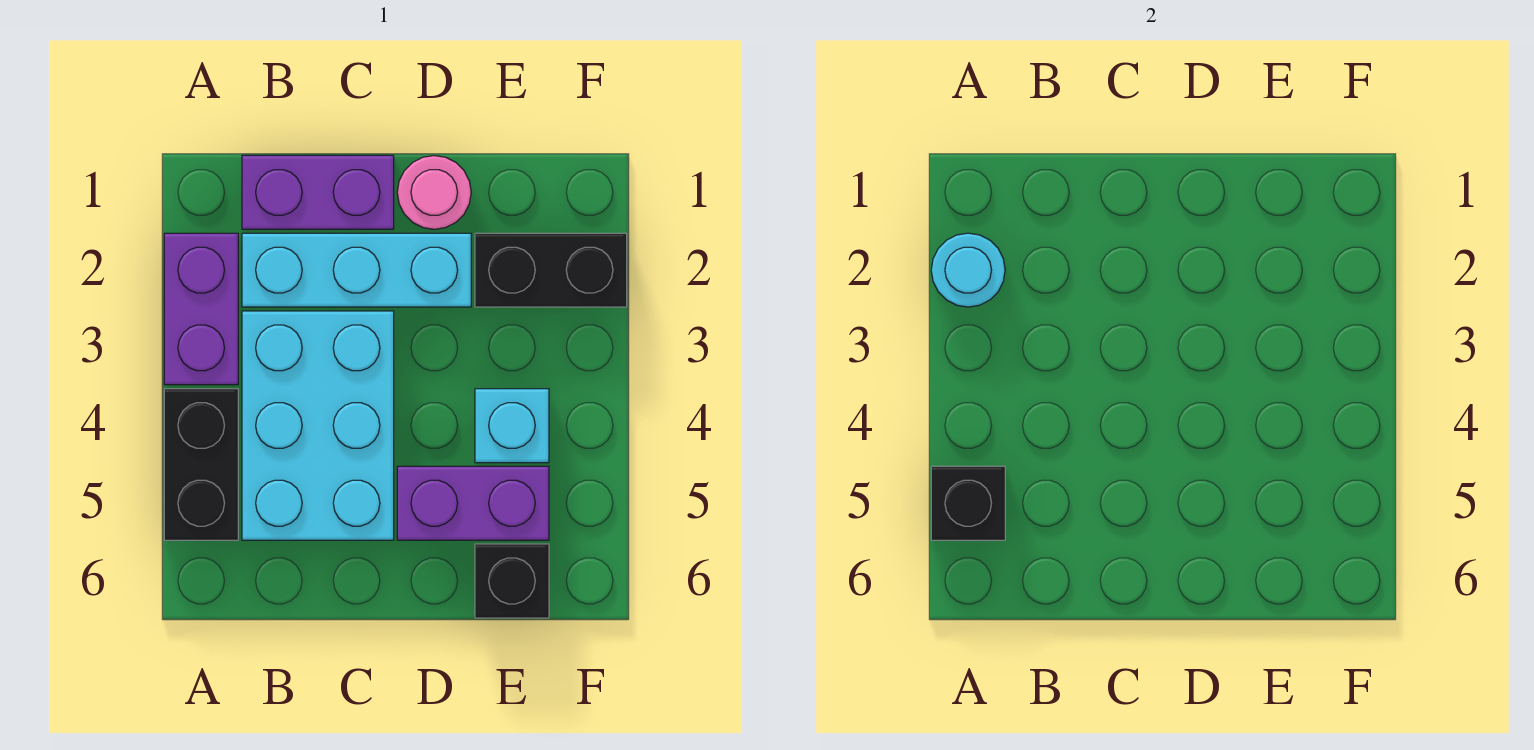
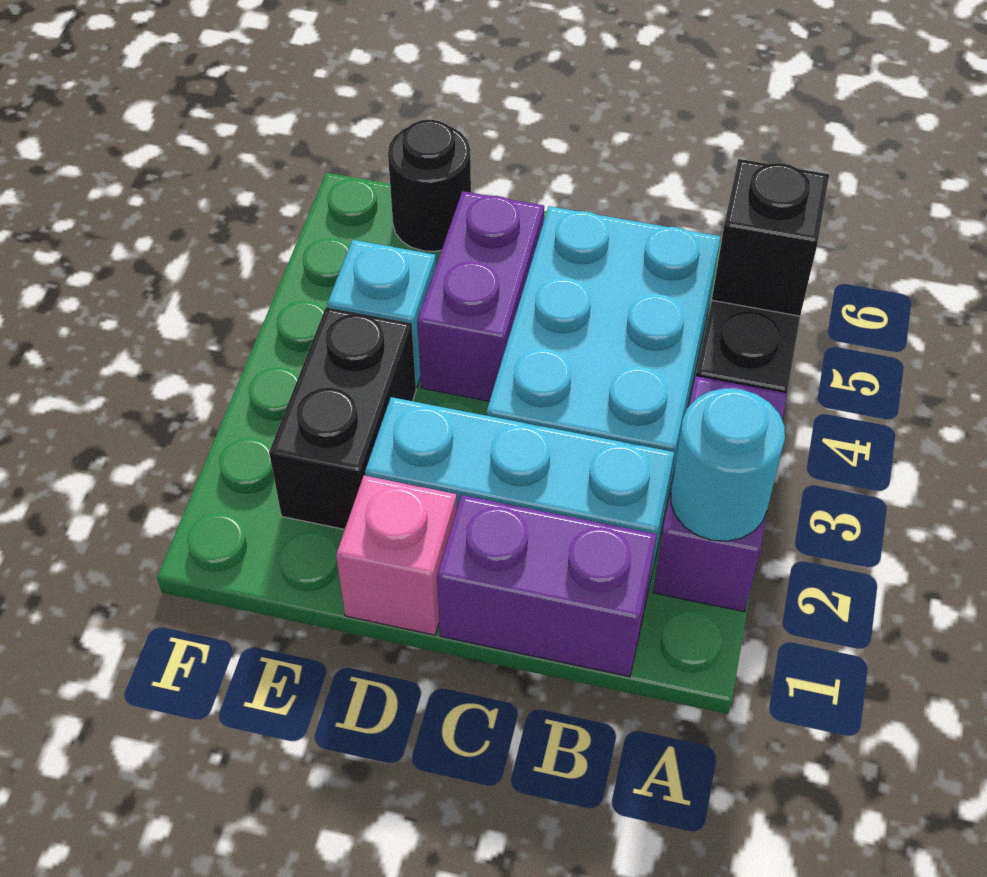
pink round brick D1 level 1 -> pink brick D1 level 1
purple brick D5:E5 level 1 -> purple brick D4:D5 level 1
black brick E2:F2 level 1 -> black brick E2:E3 level 1
black brick E6 level 1 -> black round brick E6 level 1

